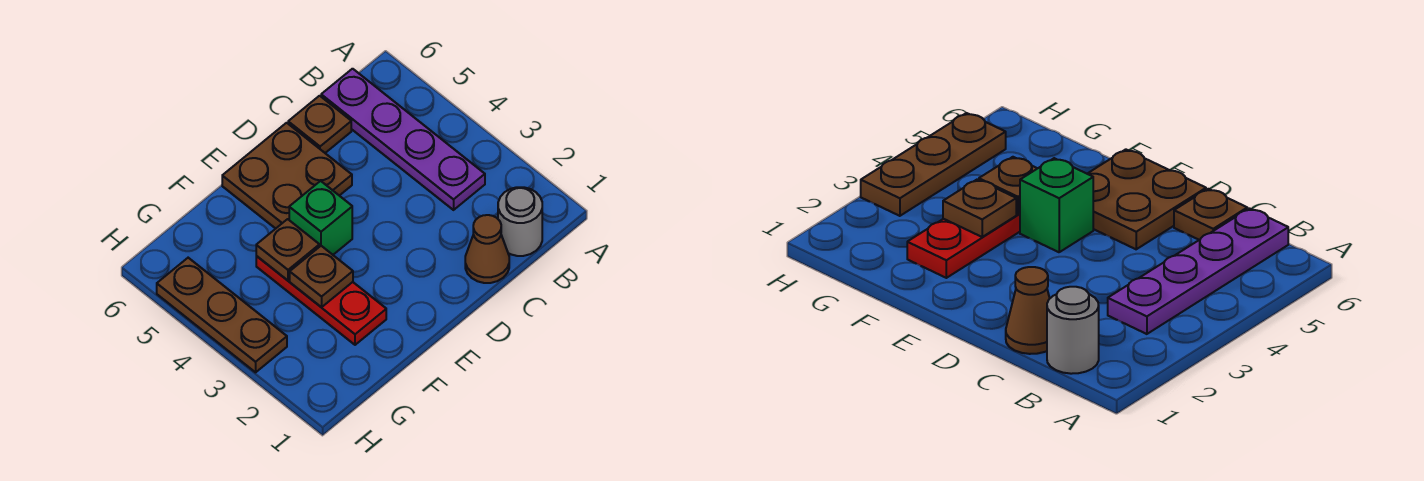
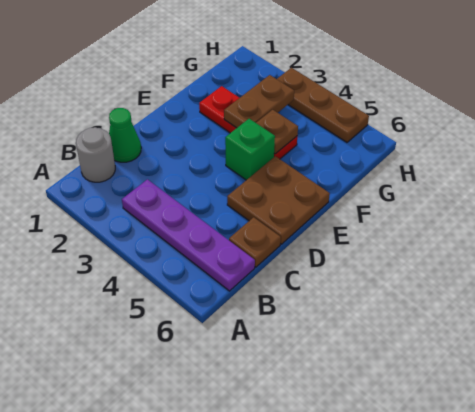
brown cone C1 level 1 -> green cone C1 level 1
brown plate F3 level 2 -> brown plate F3:G3 level 2

